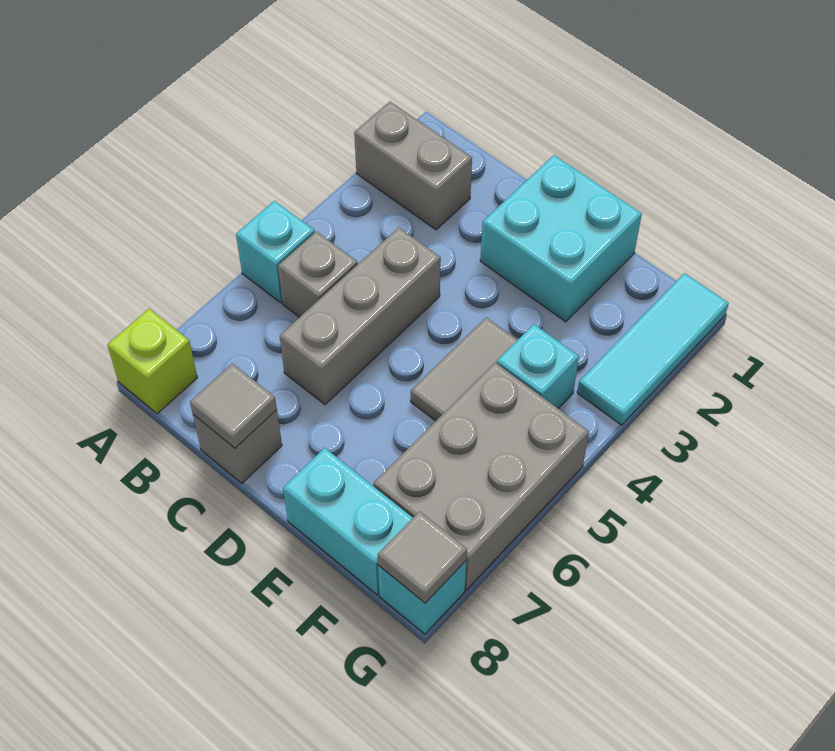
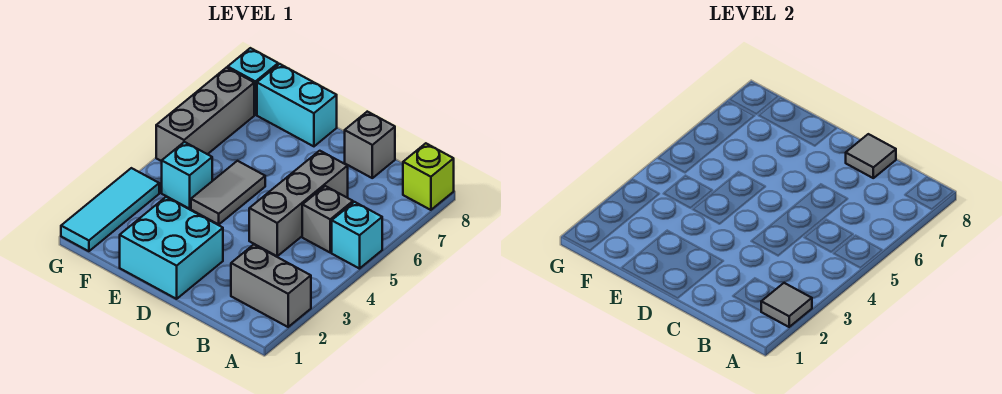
grey brick F5:G7 level 1 -> grey brick G5:G7 level 1
grey tile G8 level 2 -> grey tile A2 level 2

